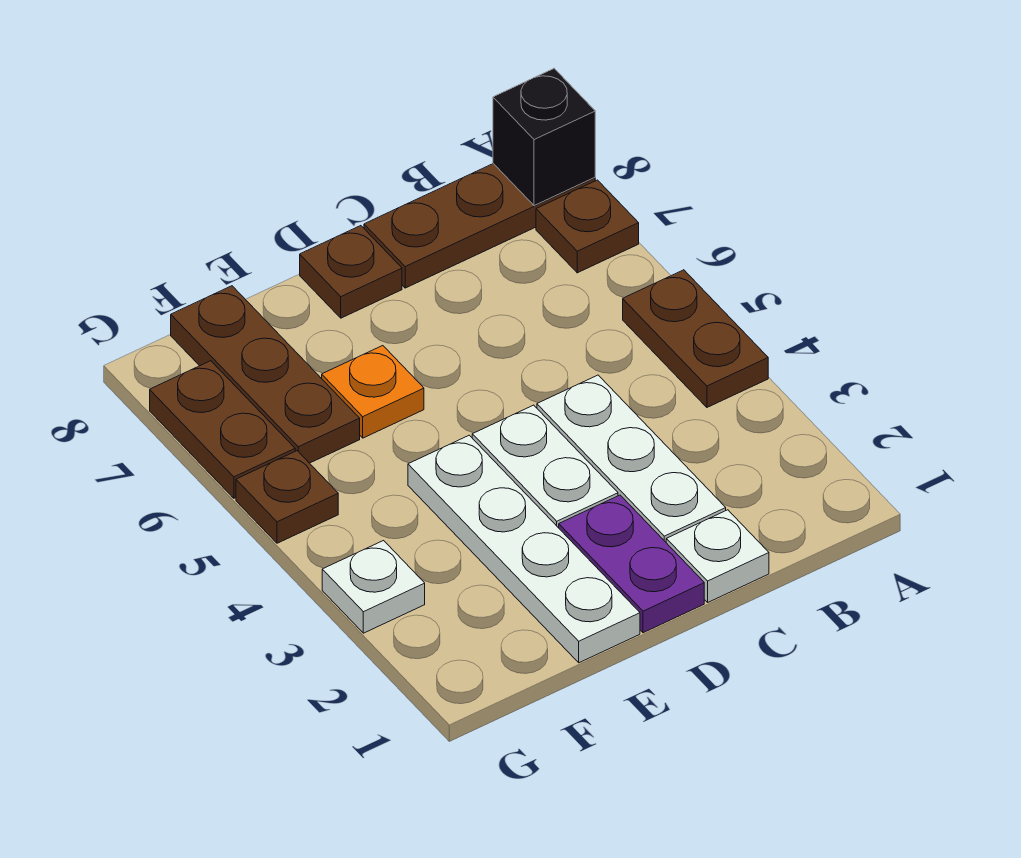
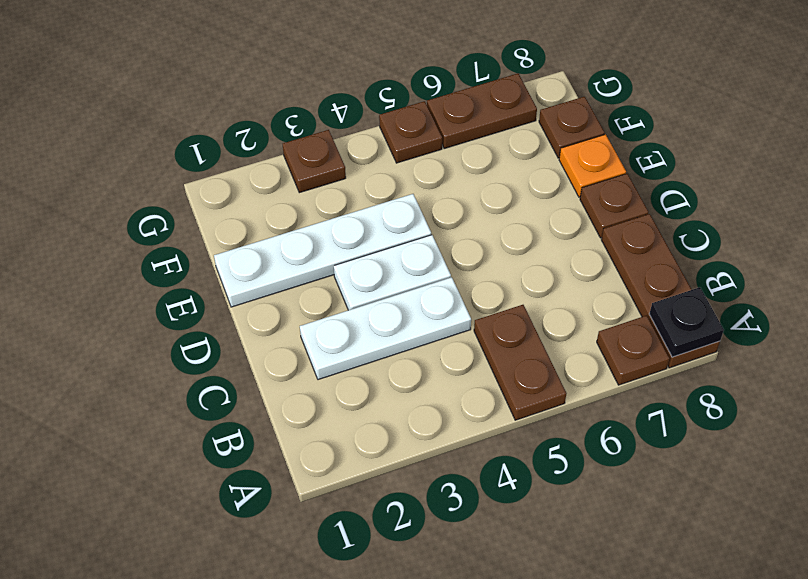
brown plate A4:A5 level 1 -> brown plate A5:B5 level 1
black brick A8 level 2 -> black plate A8 level 2
white plate C1 level 1 -> none
purple plate D1:D2 level 1 -> none
orange plate E6 level 1 -> orange plate E8 level 1
brown plate F6:F8 level 1 -> brown plate F8 level 1
white plate G3 level 1 -> brown plate G3 level 1

